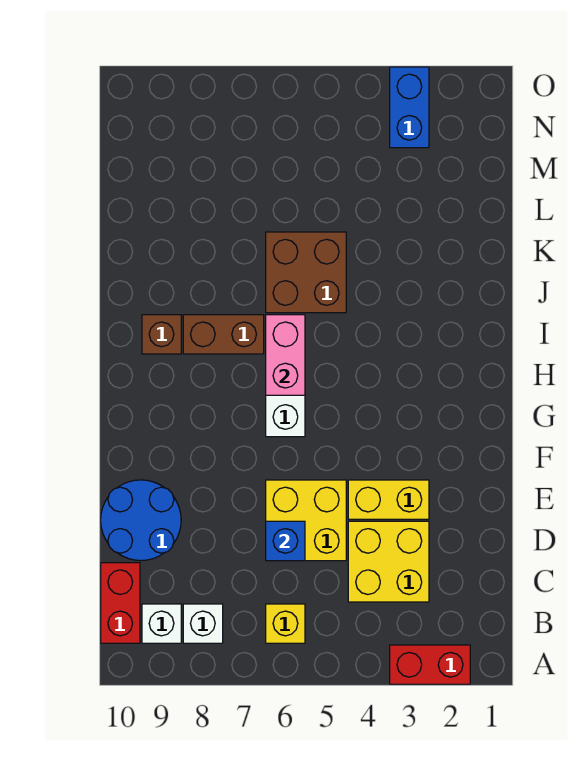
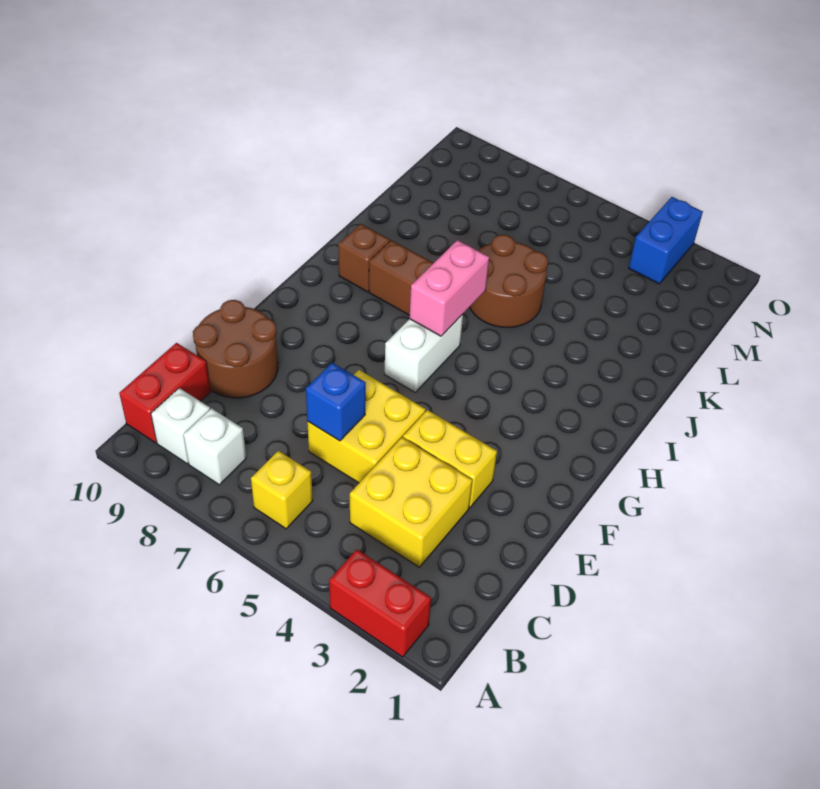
blue round brick D9:E10 level 1 -> brown round brick D9:E10 level 1
brown brick J5:K6 level 1 -> brown round brick J5:K6 level 1

